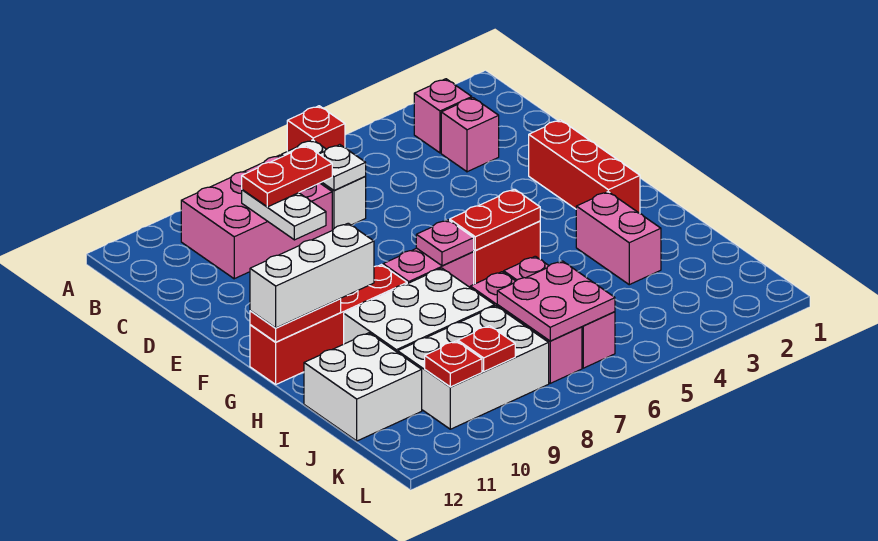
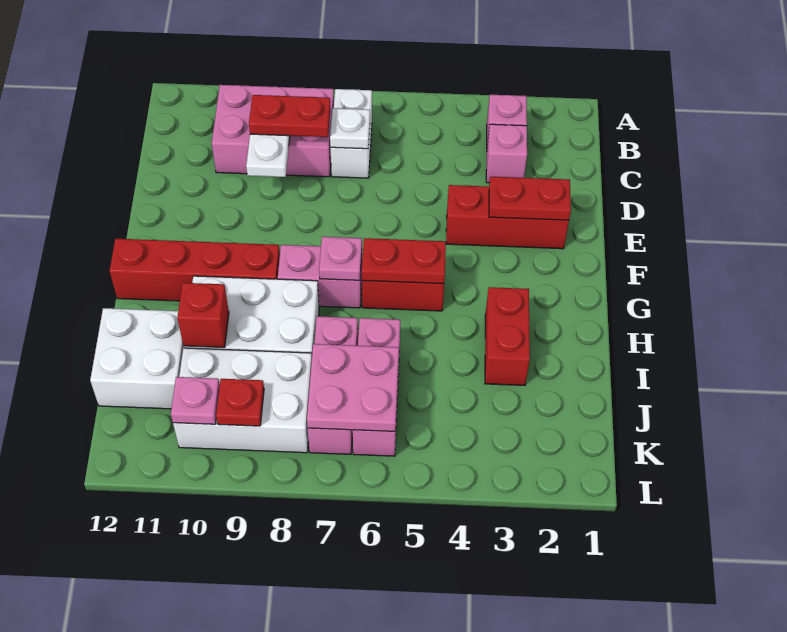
red brick A6 level 1 -> red brick I10 level 2
red brick E2:G2 level 1 -> red brick E2:E4 level 1
white brick G10:G12 level 3 -> none
red plate G11:G12 level 2 -> red plate E2:E3 level 2
pink brick H3:I3 level 1 -> red brick H3:I3 level 1
red plate K10 level 2 -> pink plate K10 level 2

